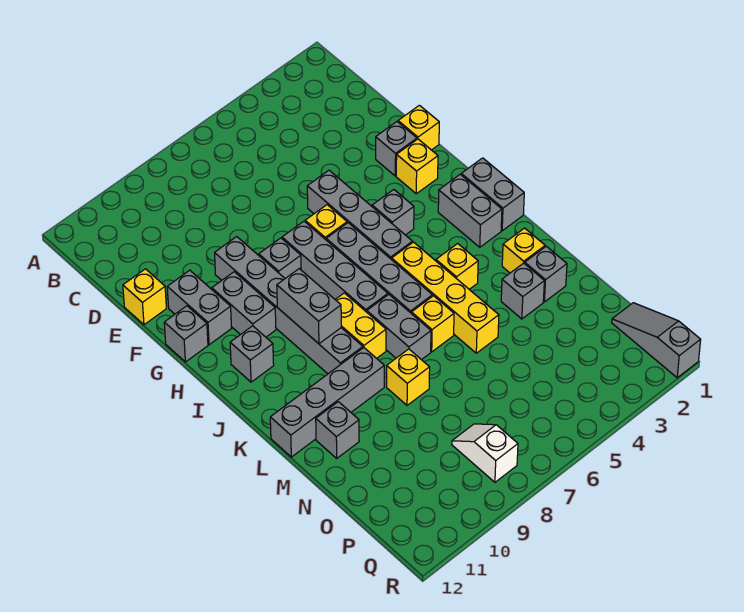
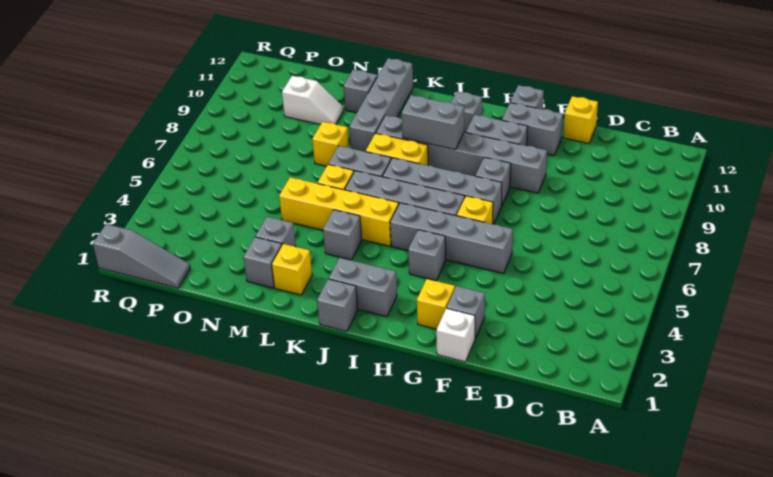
yellow brick F1 level 1 -> white brick F1 level 1
grey brick I1:J1 level 1 -> grey brick J1 level 1
yellow brick K4 level 1 -> grey brick K4 level 1
white slope P8:Q8 level 1 top Q -> white slope N10:O10 level 1 top O

